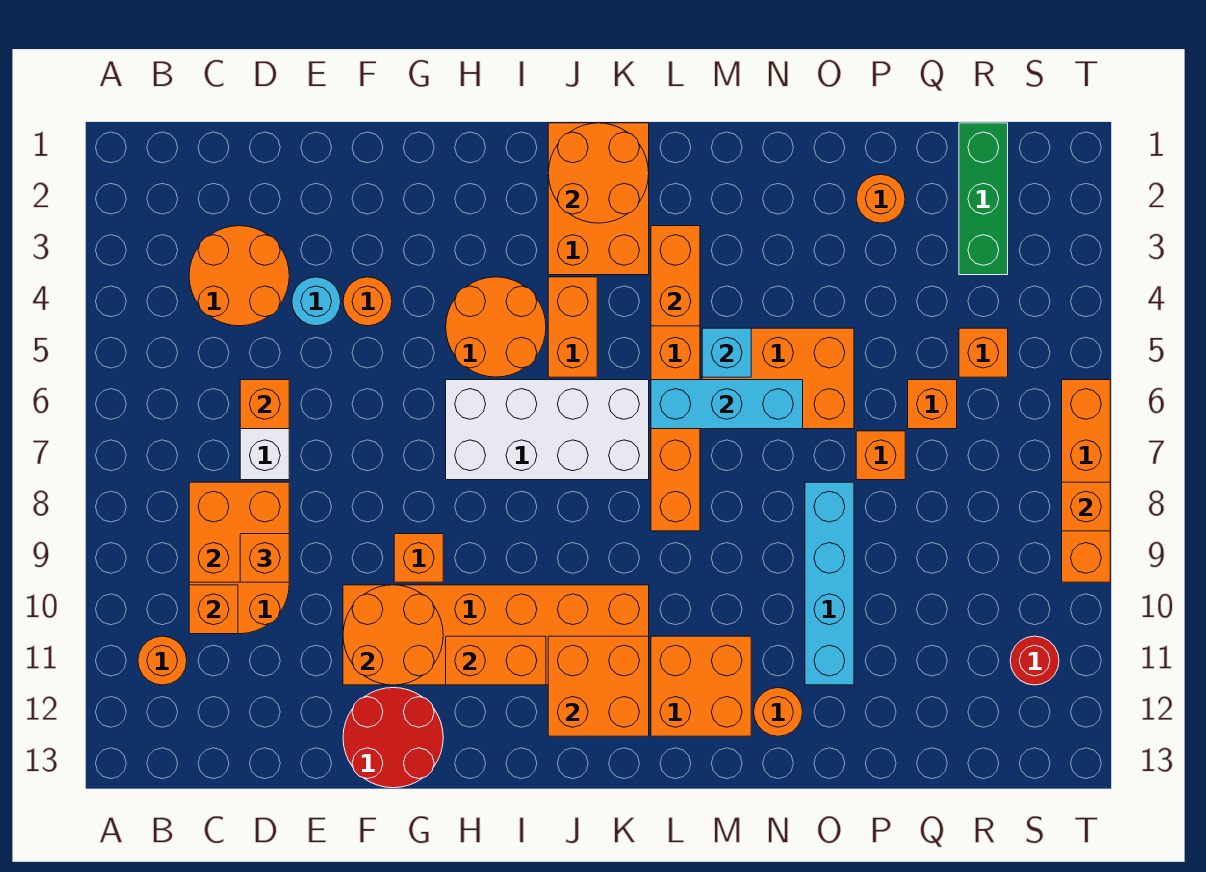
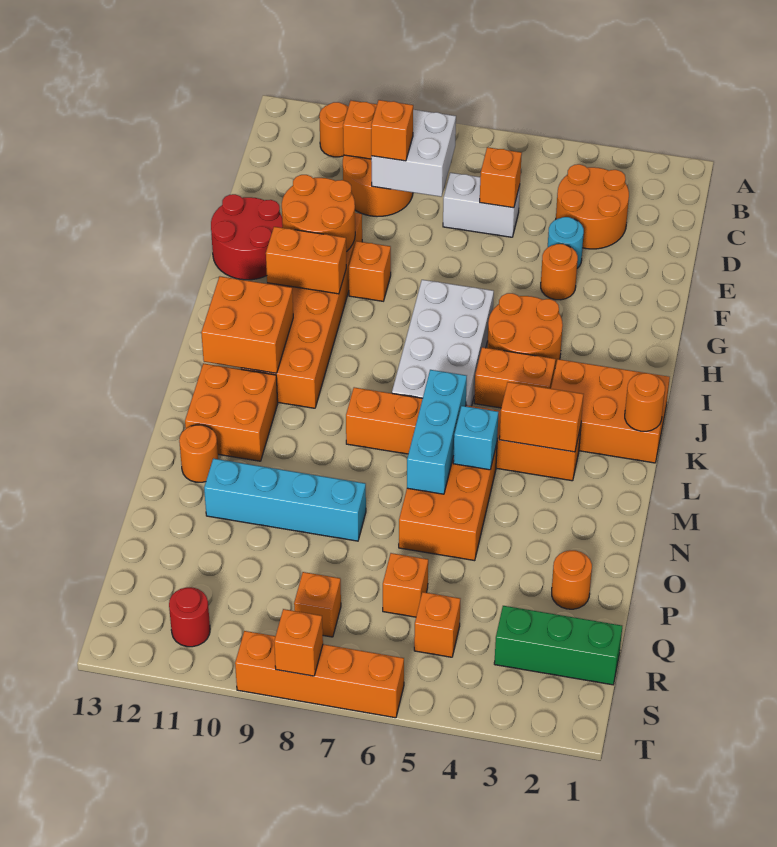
orange brick C8:D9 level 2 -> white brick C8:D9 level 2
orange brick H11:I11 level 2 -> orange brick H10:H11 level 2
orange round brick J1:K2 level 2 -> orange round brick K1 level 2
orange brick P7 level 1 -> orange brick R8 level 1

